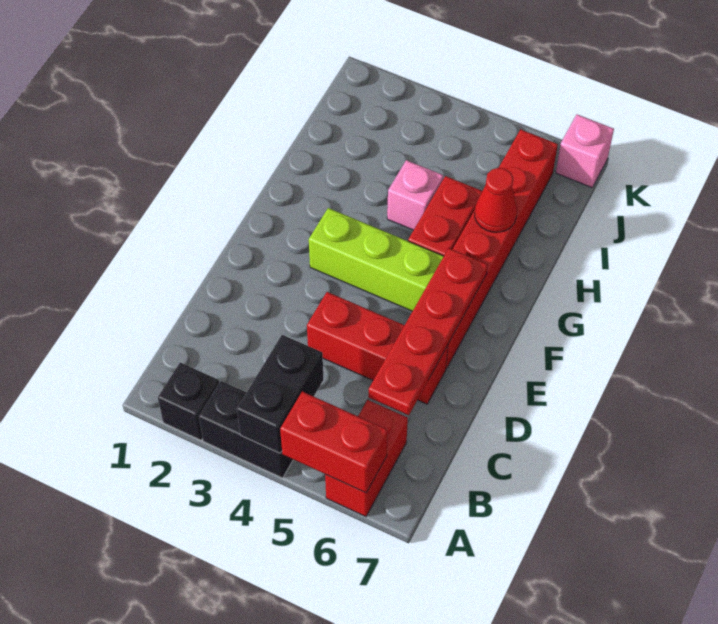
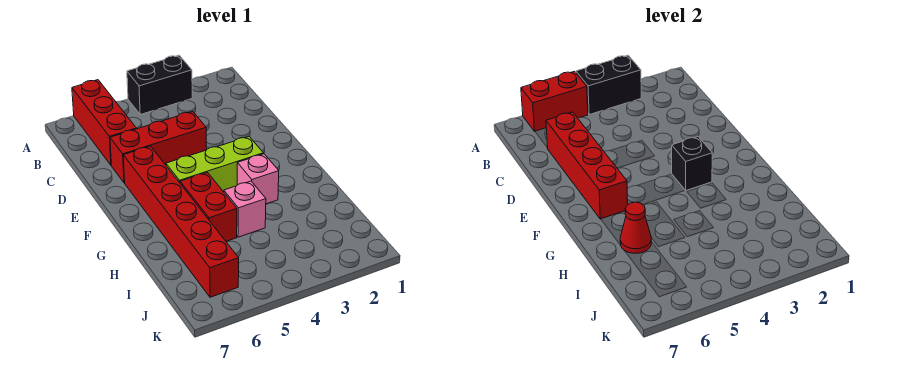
black brick A2 level 1 -> black brick F3 level 2
black brick A4:B4 level 2 -> black brick A3:A4 level 2
red brick A6:B6 level 1 -> red brick A6:C6 level 1
red plate C6:F6 level 2 -> red brick C6:F6 level 2
pink brick K7 level 1 -> pink brick G3 level 1

